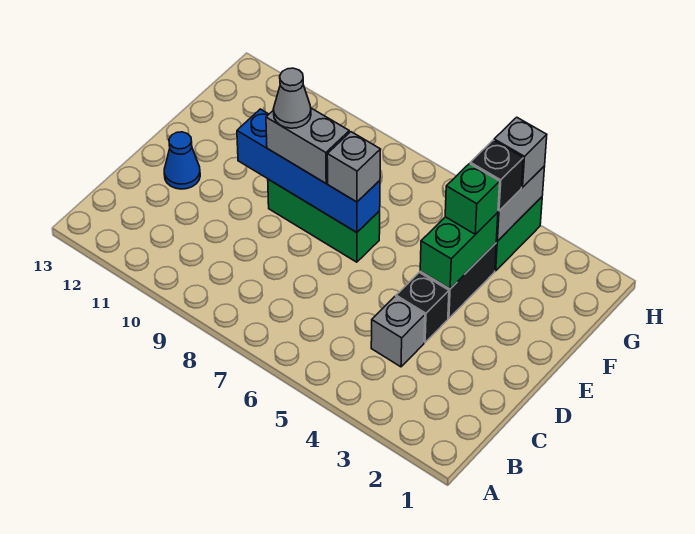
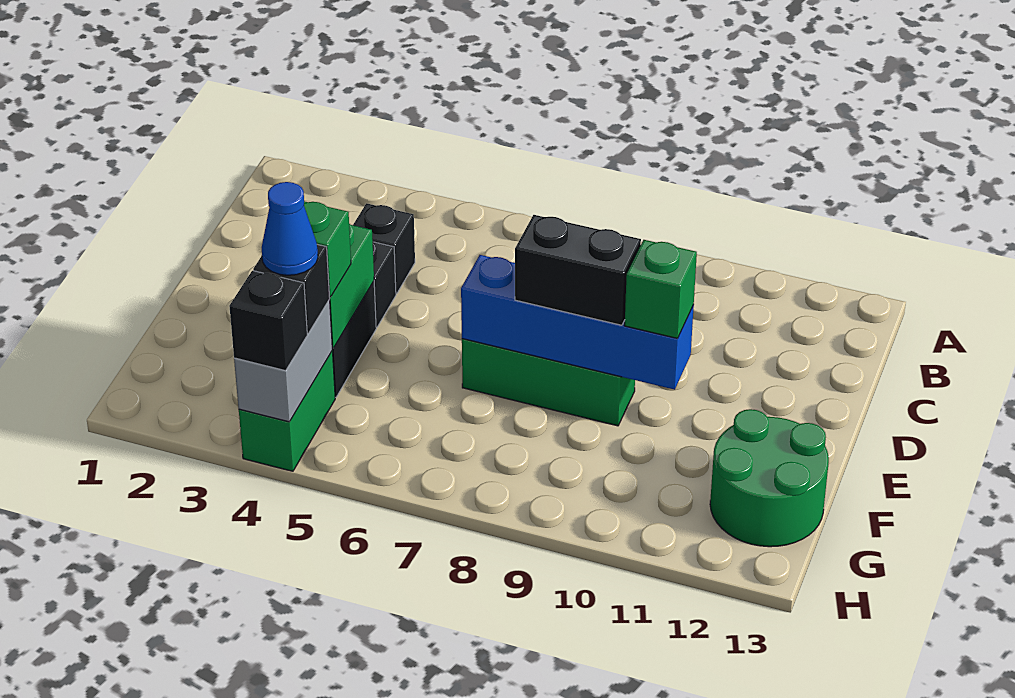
grey brick C4 level 1 -> black brick C4 level 1
blue cone D12 level 1 -> blue cone G4 level 4
grey brick E7 level 3 -> none
grey brick E8:E9 level 3 -> black brick E8:E9 level 3
grey cone E9 level 4 -> none
none -> green brick E10 level 3
none -> green round brick F12:G13 level 1
grey brick H4 level 3 -> black brick H4 level 3

